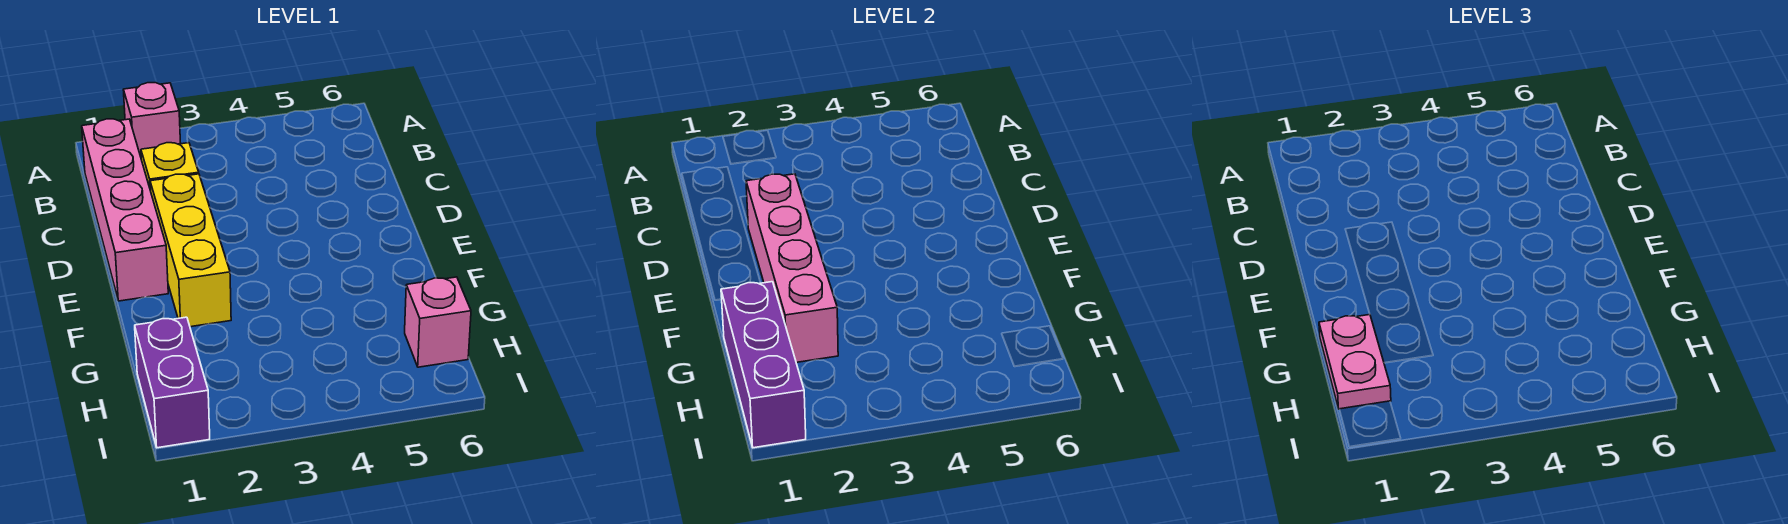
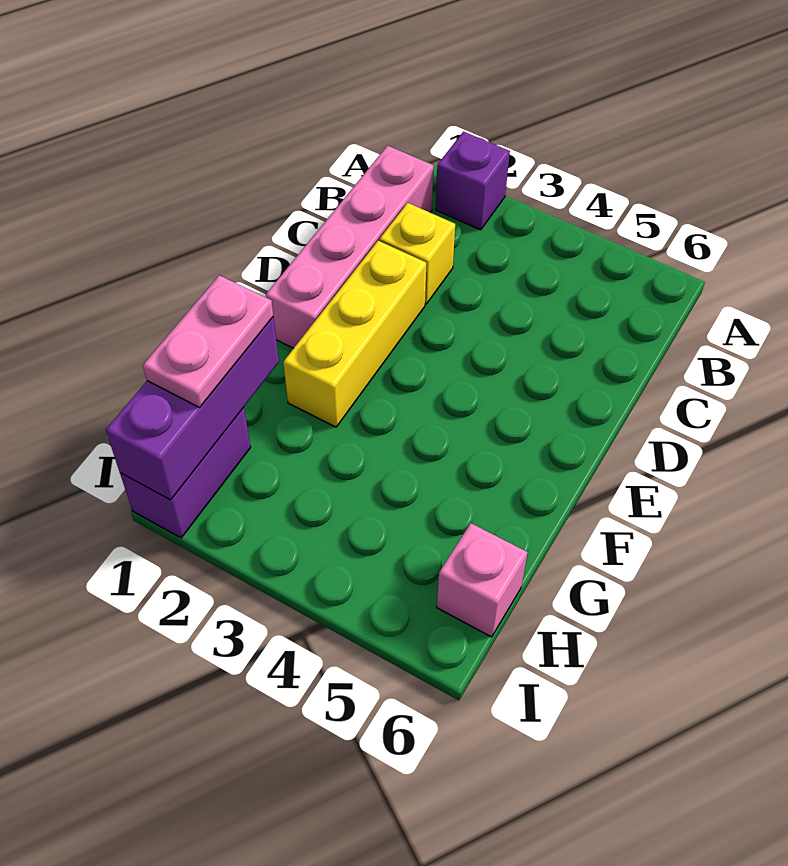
pink brick A2 level 1 -> purple brick A2 level 1
pink brick D2:G2 level 2 -> none

